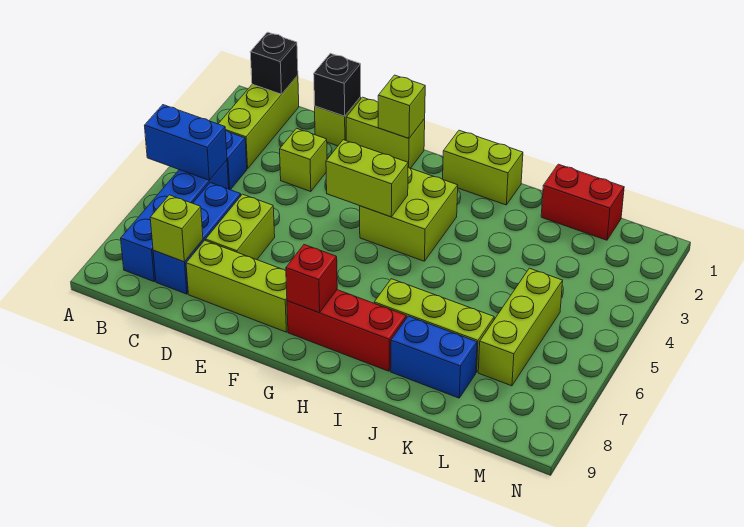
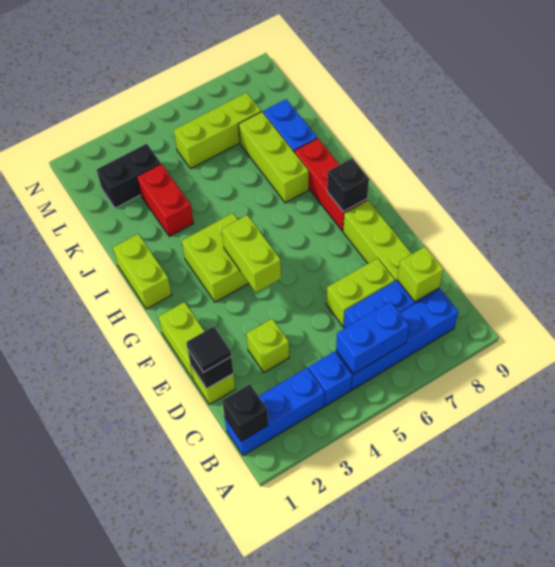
blue brick A5:B5 level 2 -> blue brick B5:B6 level 2
lime brick B1:B3 level 1 -> blue brick B1:B3 level 1
none -> black tile D1 level 3
lime brick F1 level 2 -> none
red brick G8 level 2 -> black brick G8 level 2
red brick K1:L1 level 1 -> red brick J3:K3 level 1
none -> black brick L2:L3 level 1

